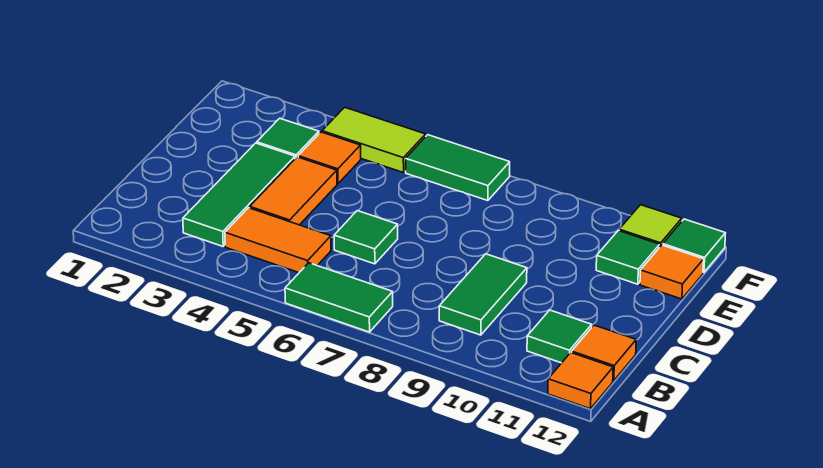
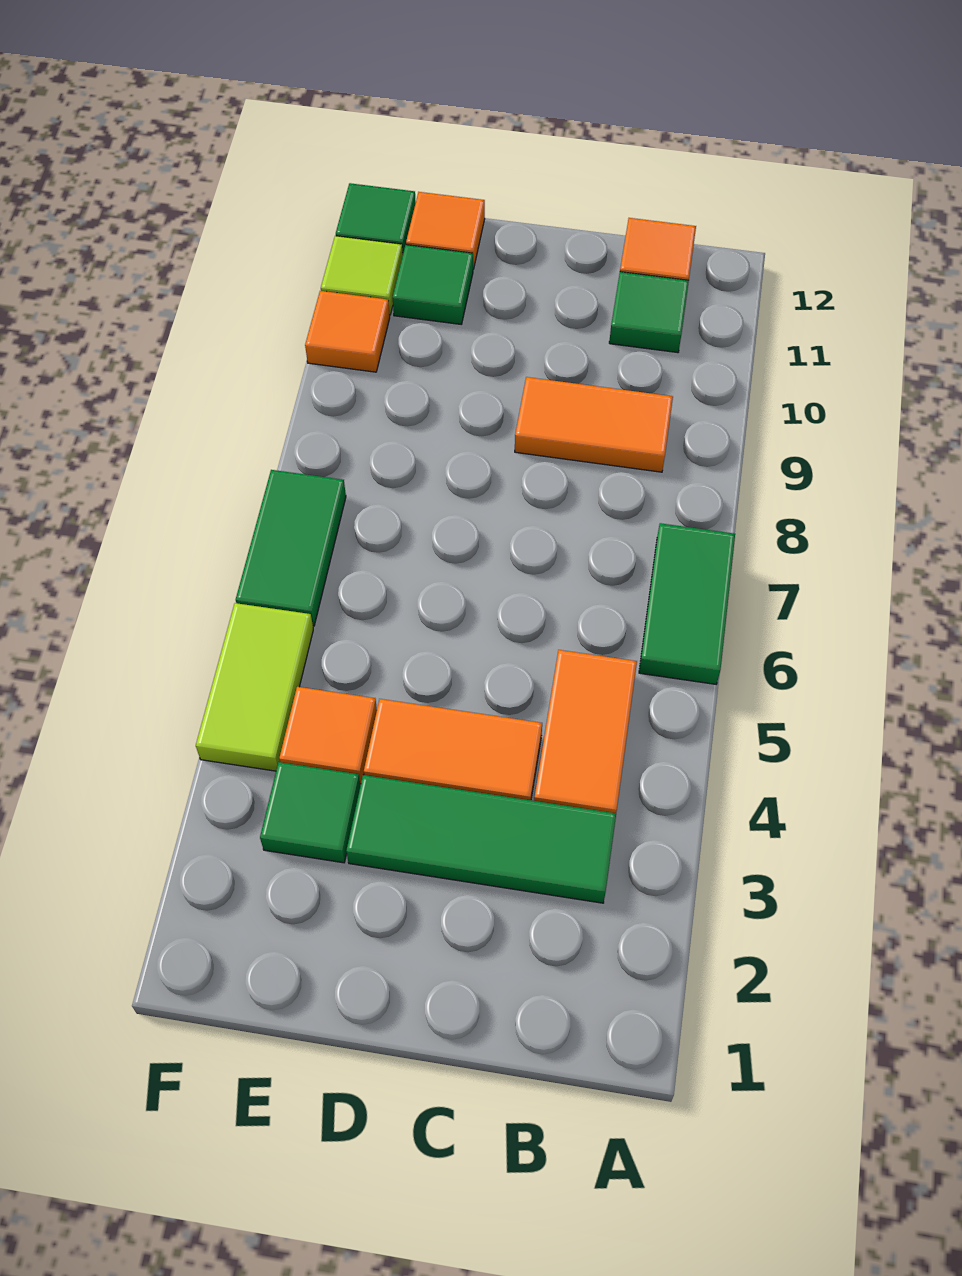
orange tile A12 level 1 -> orange tile F10 level 1
green tile B9:C9 level 1 -> orange tile B9:C9 level 1
green tile C6 level 1 -> none

